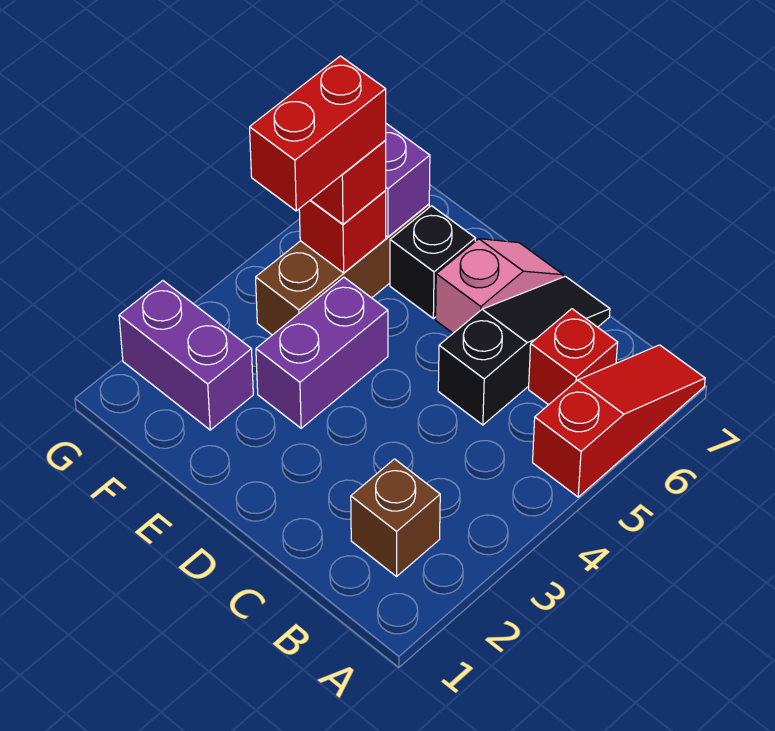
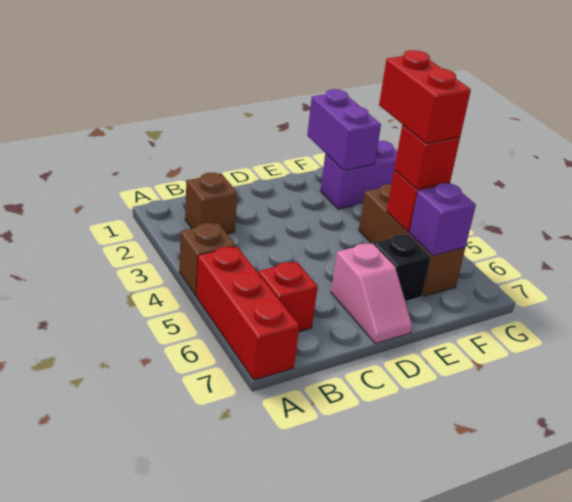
none -> brown brick A4 level 1
red slope A5:A7 level 1 top 5 -> red brick A5:A7 level 1
black slope C5:C7 level 1 top 5 -> none
purple brick E3:E4 level 1 -> purple brick F1:F2 level 2

